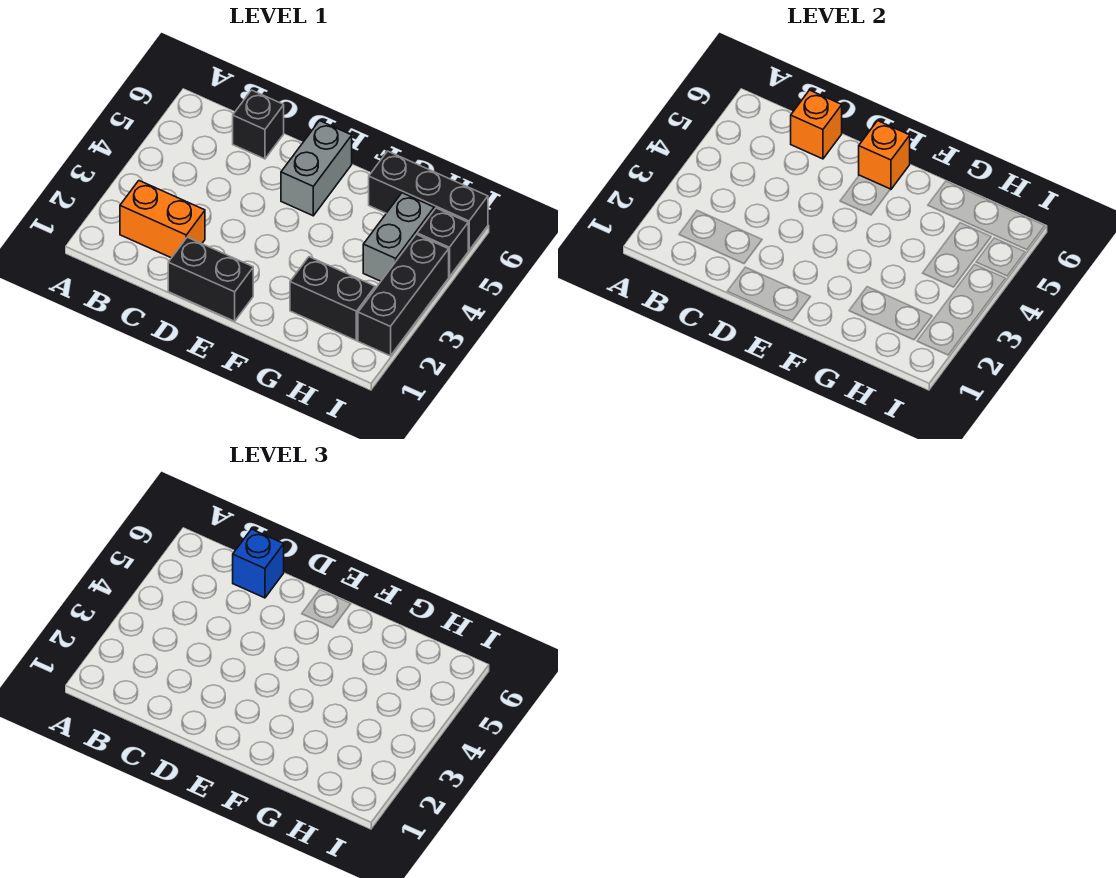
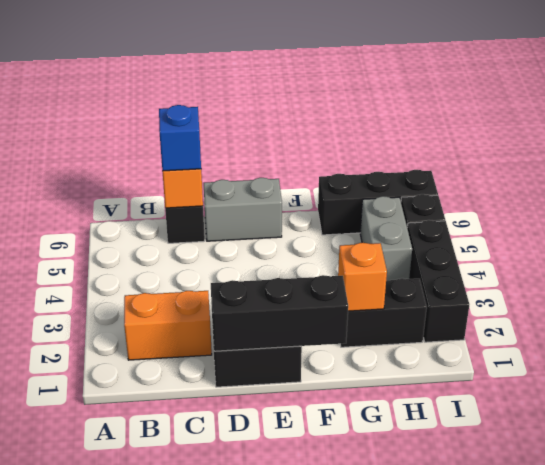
none -> black brick D1:F1 level 2
grey brick E5:E6 level 1 -> grey brick D6:E6 level 1
orange brick E6 level 2 -> orange brick G2 level 2

